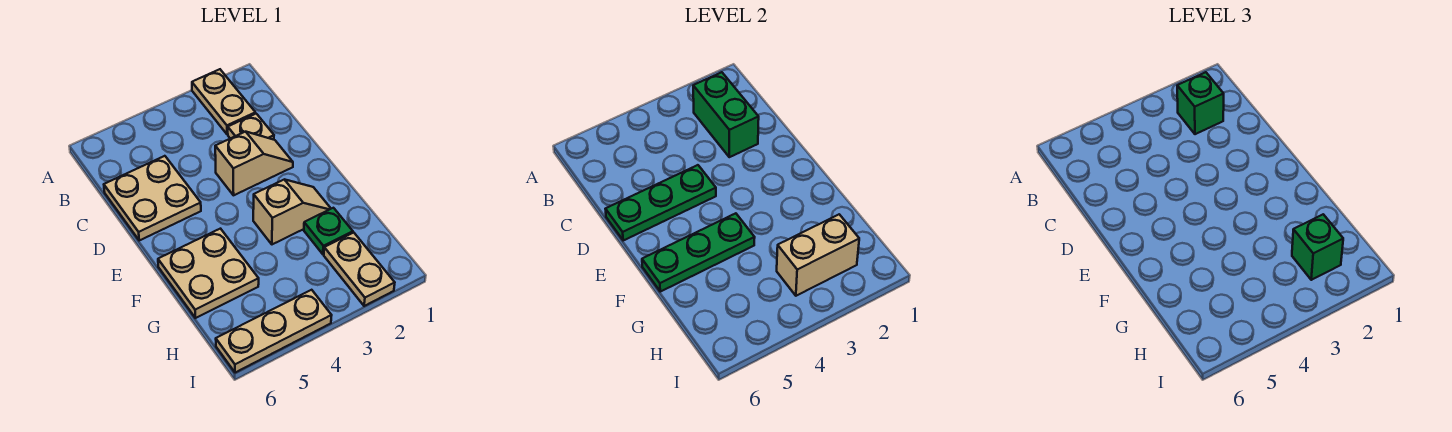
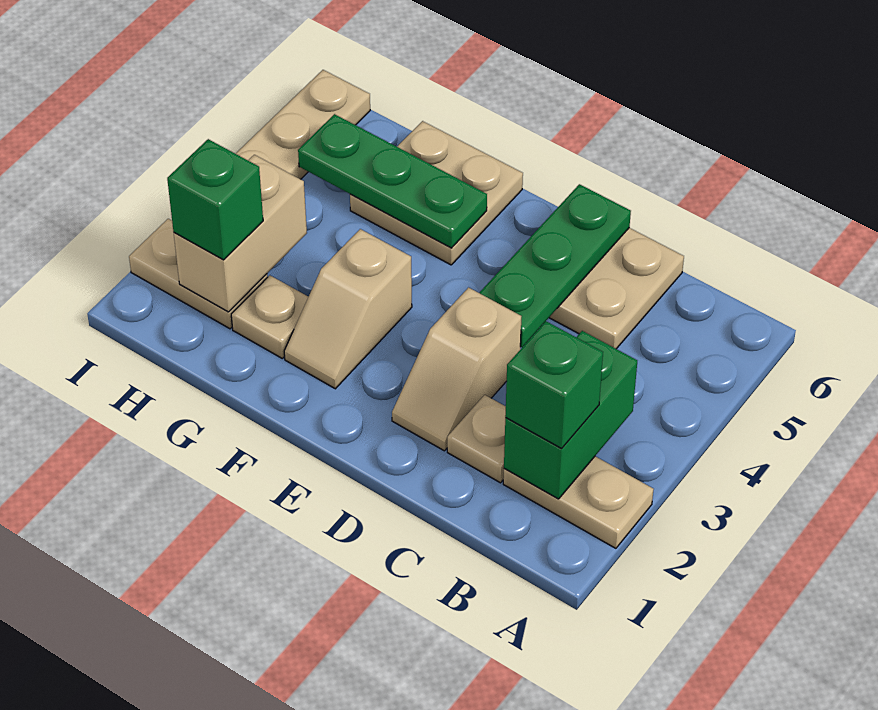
green brick B2:C2 level 2 -> green brick B2:B3 level 2
green plate F4:F6 level 2 -> green plate F5:H5 level 2
green plate G2 level 1 -> tan plate G2 level 1

